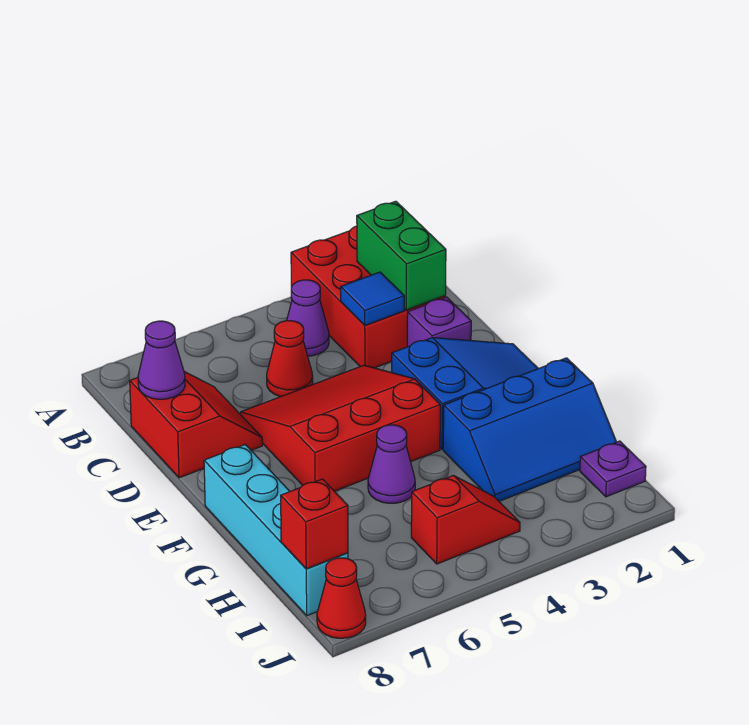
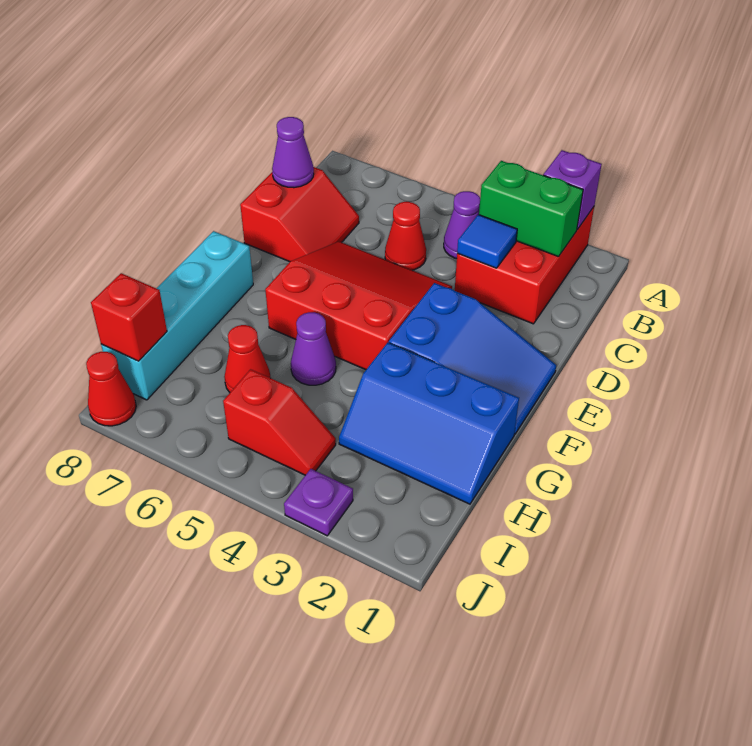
green brick B2:C2 level 2 -> green brick B2:B3 level 2
purple brick D2 level 1 -> purple brick A2 level 2
none -> red cone H6 level 1
purple plate I1 level 1 -> purple plate J3 level 1

